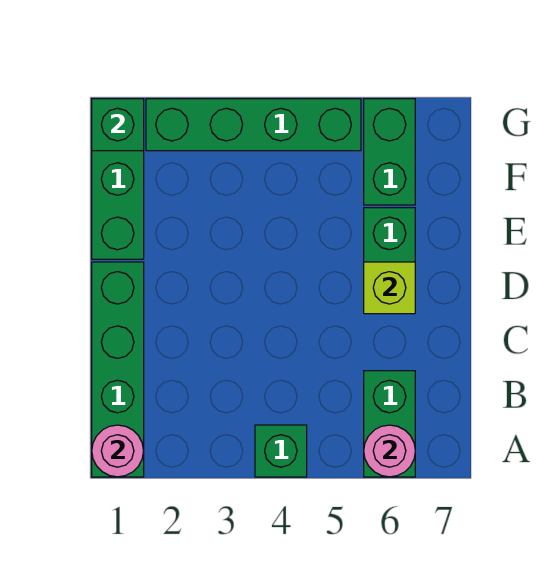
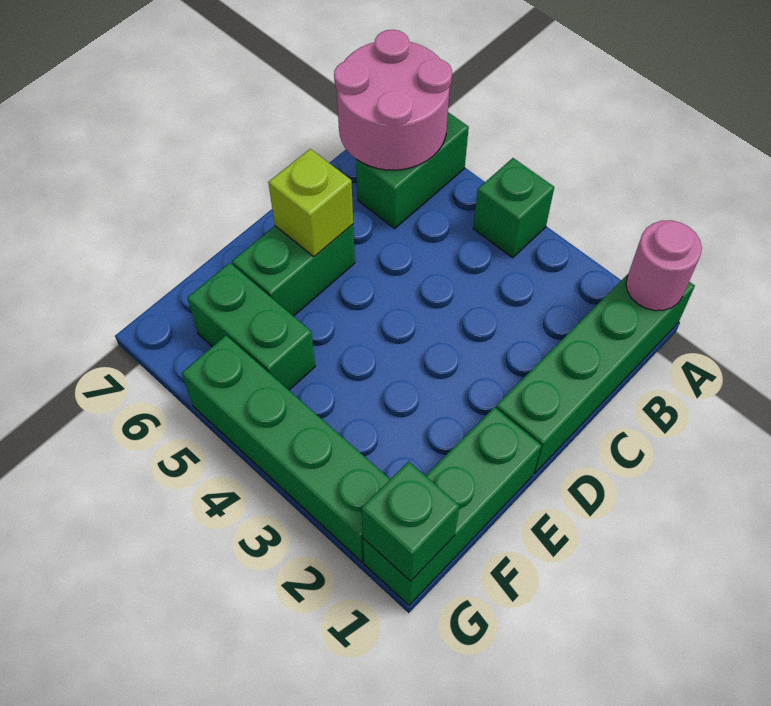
pink round brick A6 level 2 -> pink round brick A6:B7 level 2
green brick F6:G6 level 1 -> green brick F5:F6 level 1

